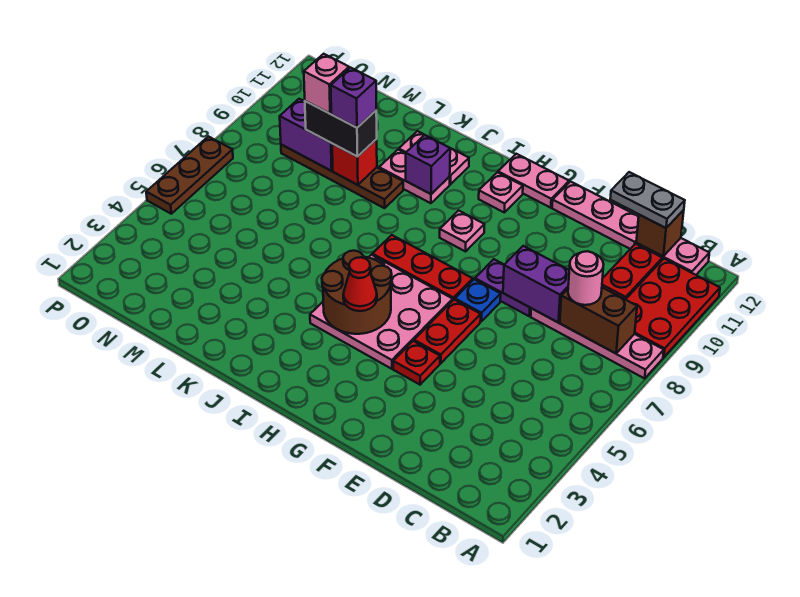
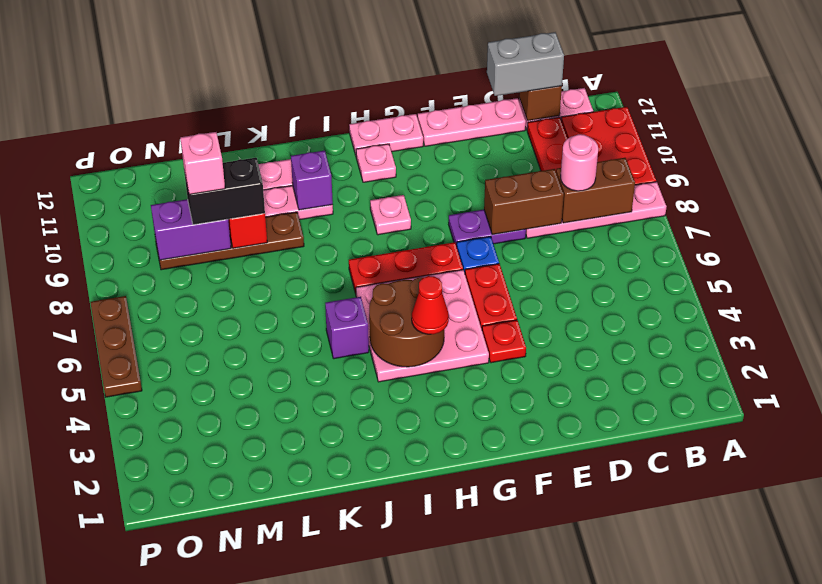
grey plate C12:D12 level 3 -> grey brick C12:D12 level 3
purple brick D8:E8 level 2 -> brown brick D8:E8 level 2
purple brick L9 level 4 -> purple brick J5 level 1

